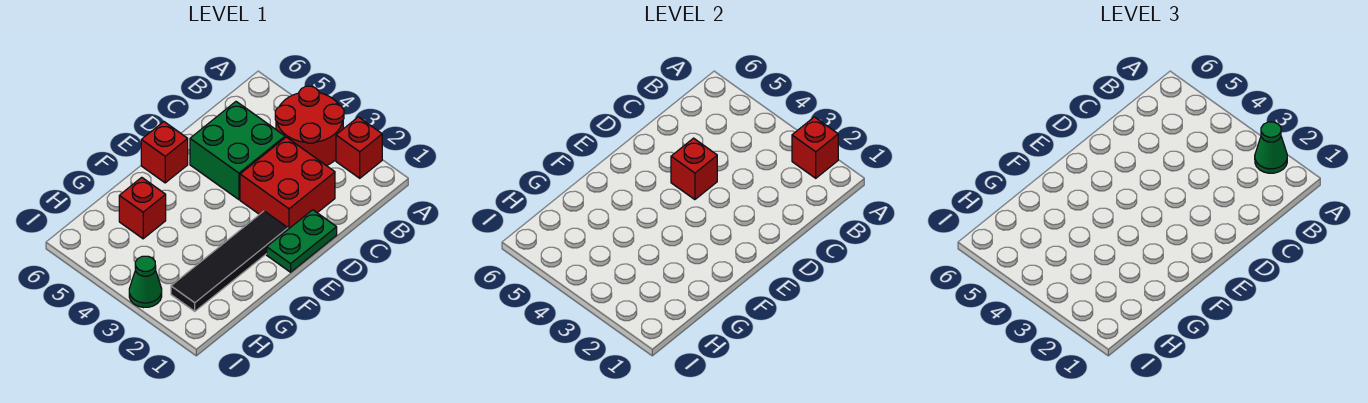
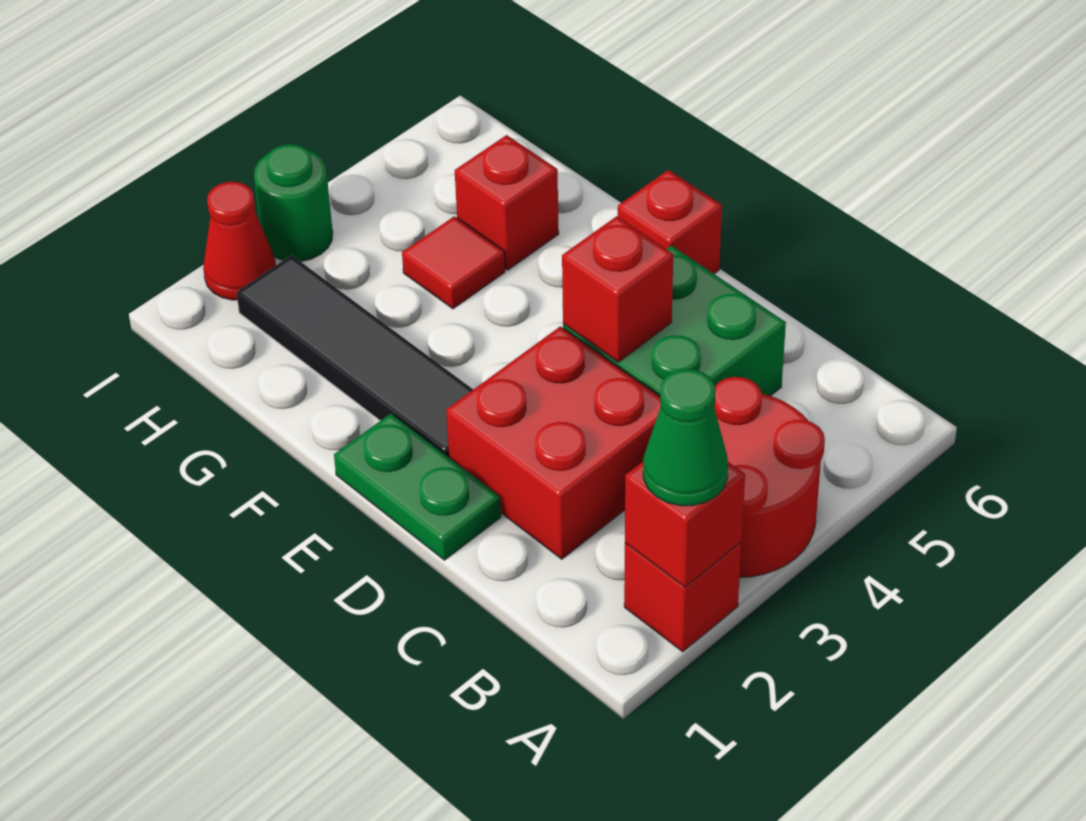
none -> red tile G4 level 1
none -> red cone I2 level 1
green cone I3 level 1 -> green round brick I3 level 1

